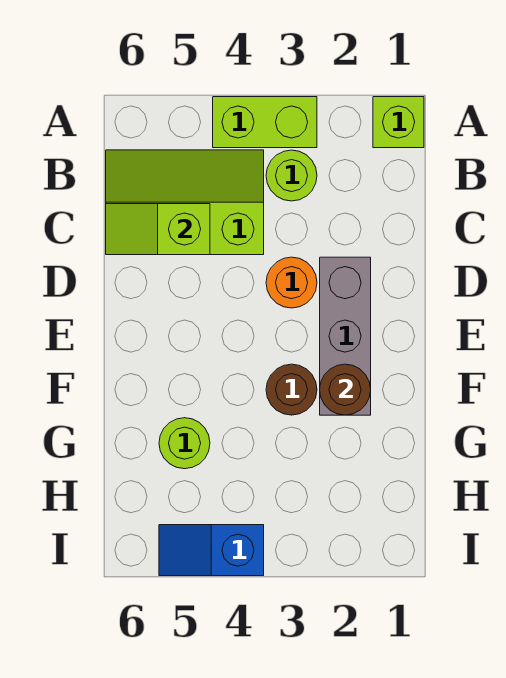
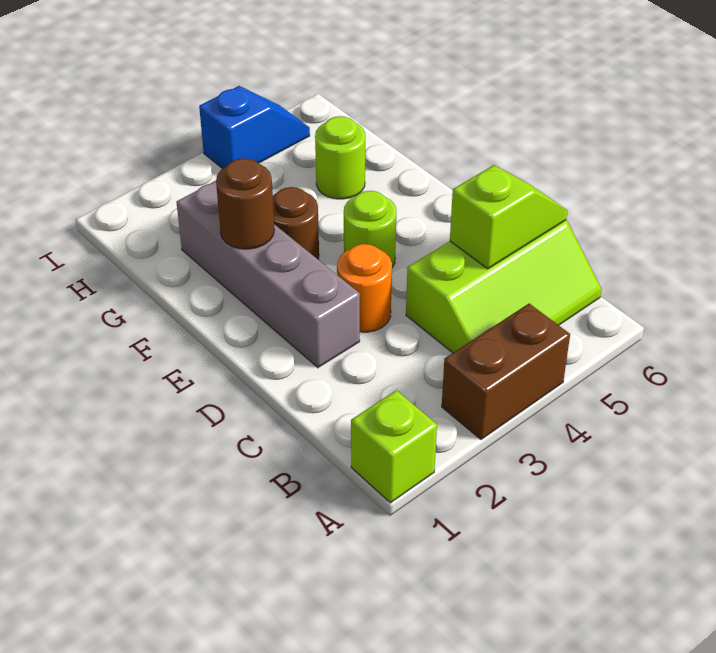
lime brick A3:A4 level 1 -> brown brick A3:A4 level 1
lime round brick B3 level 1 -> lime round brick E4 level 1
grey brick D2:F2 level 1 -> grey brick D2:G2 level 1

